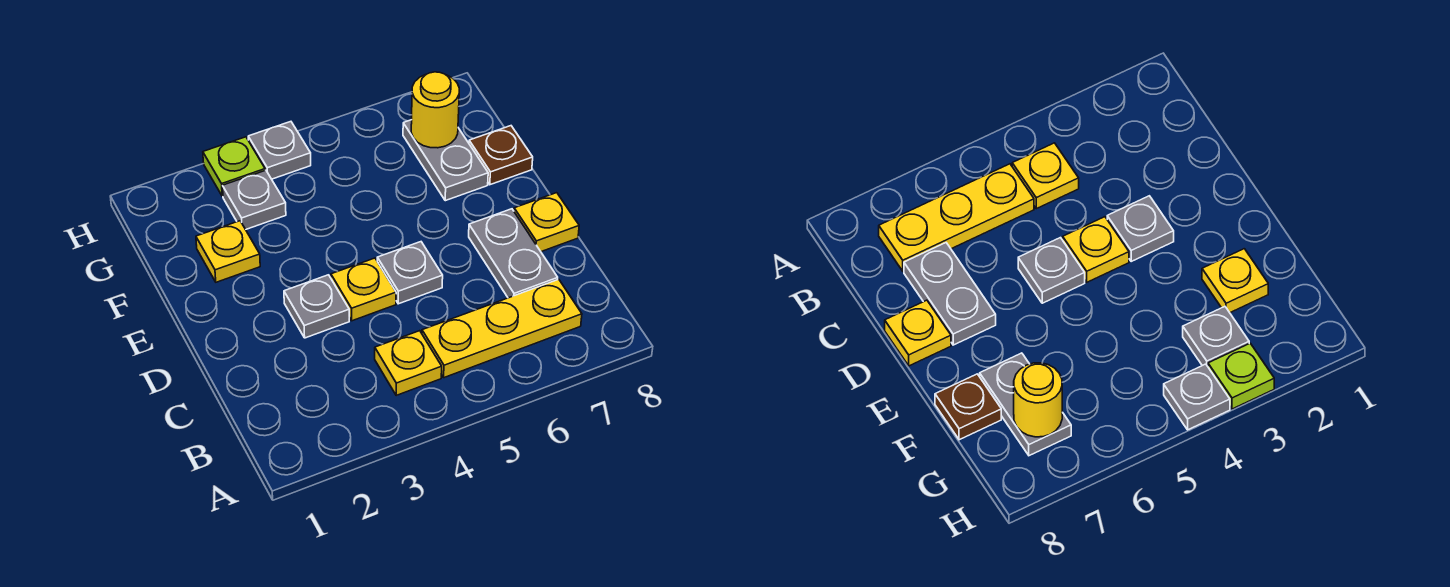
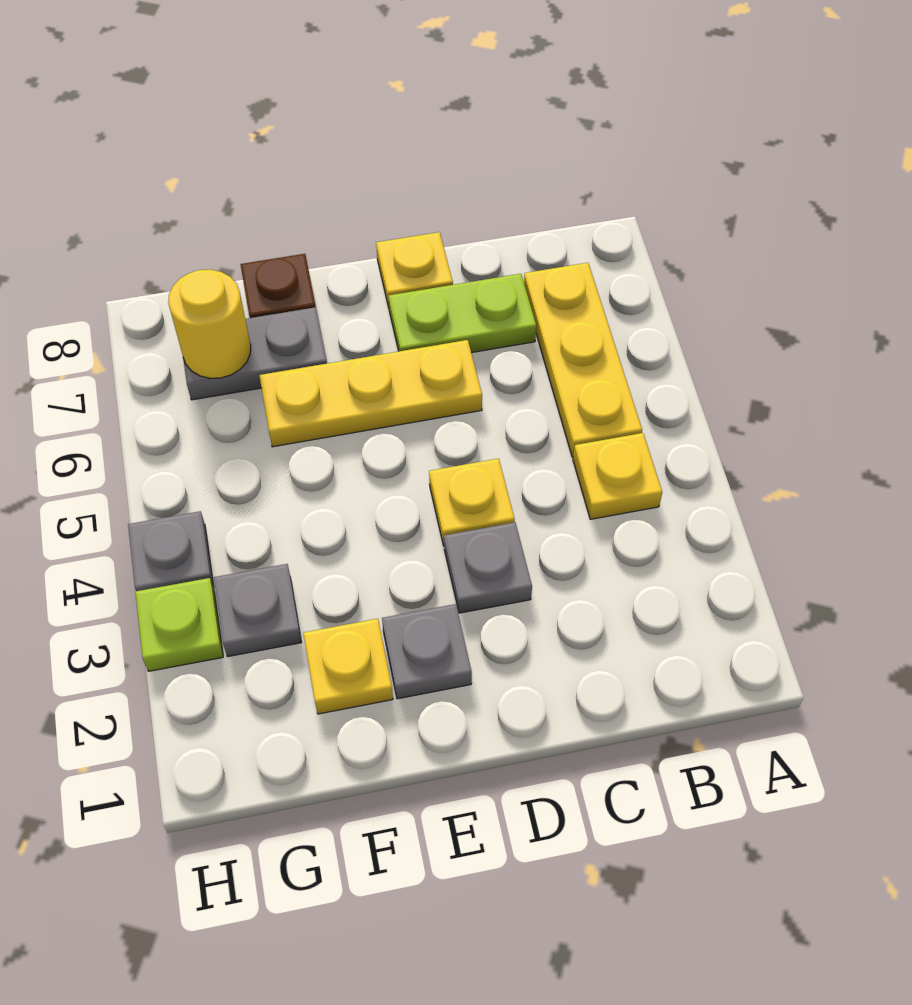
grey plate C7:D7 level 1 -> lime plate C7:D7 level 1
grey plate D5 level 1 -> grey plate E2 level 1
none -> yellow plate D6:F6 level 1

